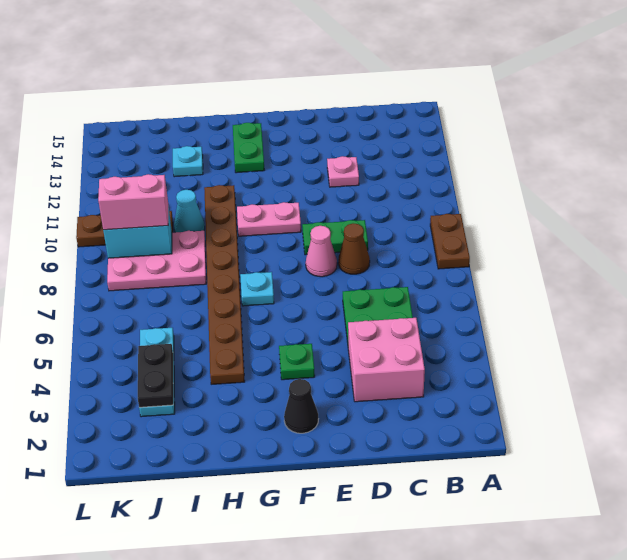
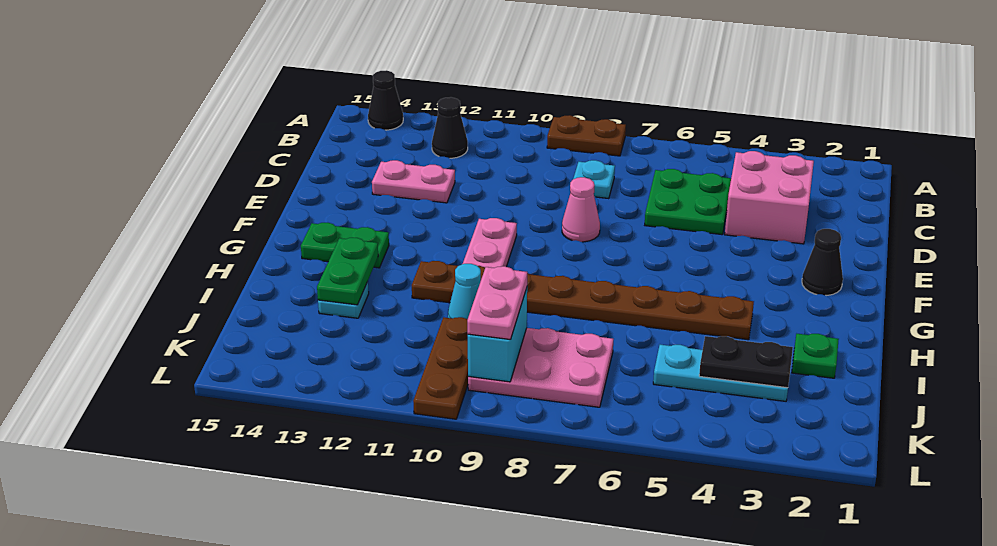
none -> black cone A14 level 1
none -> black cone B12 level 1
brown cone D8 level 1 -> none
green plate D9:E9 level 1 -> green plate H13:I13 level 2
pink plate D12 level 1 -> pink plate D12:D13 level 1
green plate F4 level 1 -> green plate I2 level 1
cyan plate G7 level 1 -> cyan plate C8 level 1
pink plate I8:K9 level 1 -> pink plate J7:K9 level 1
pink brick J9:K9 level 3 -> pink plate J9:K9 level 3

